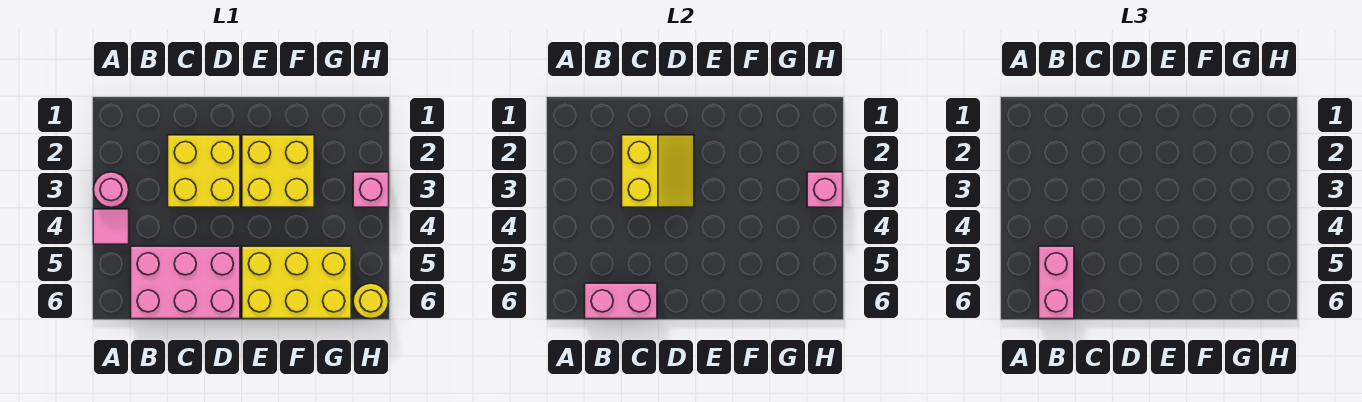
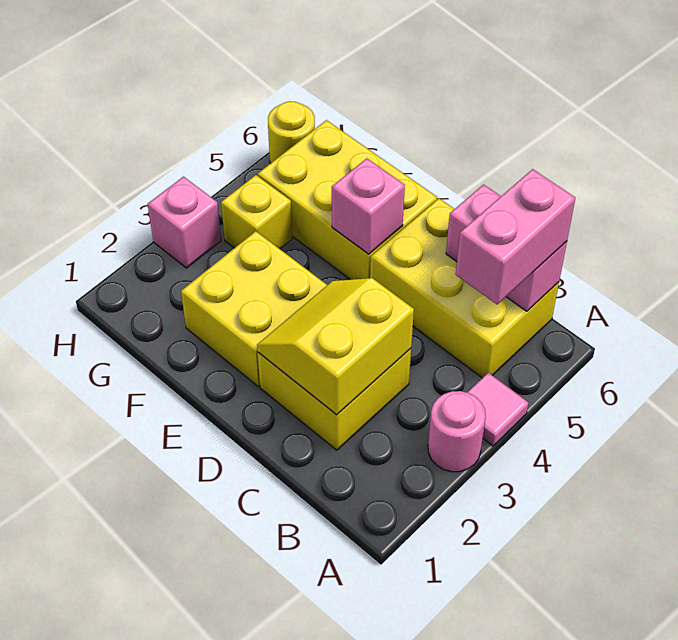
pink brick B5:D6 level 1 -> yellow brick B5:D6 level 1
none -> yellow brick G4 level 1
pink brick H3 level 2 -> pink brick E5 level 2

